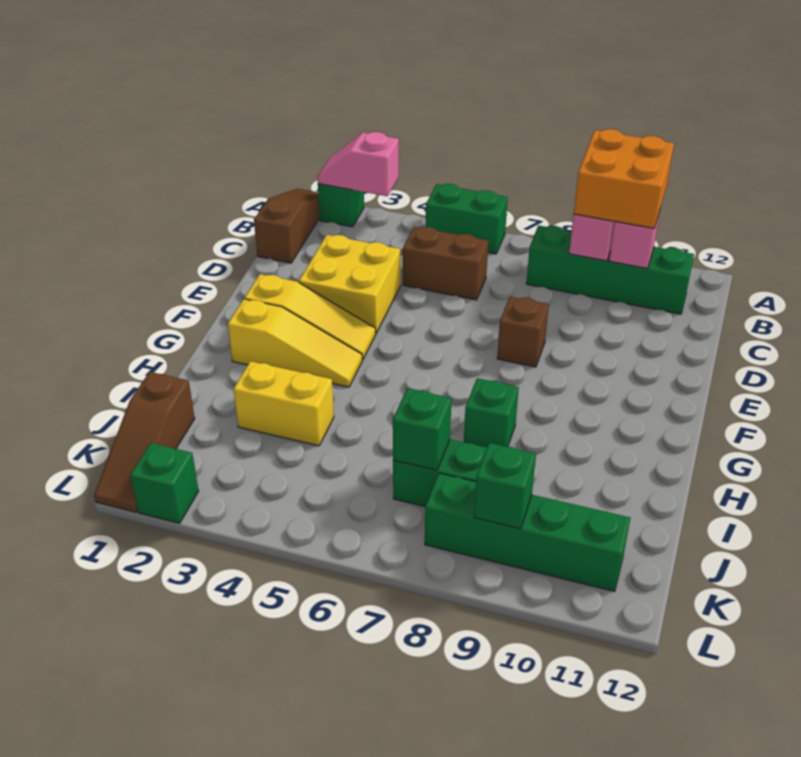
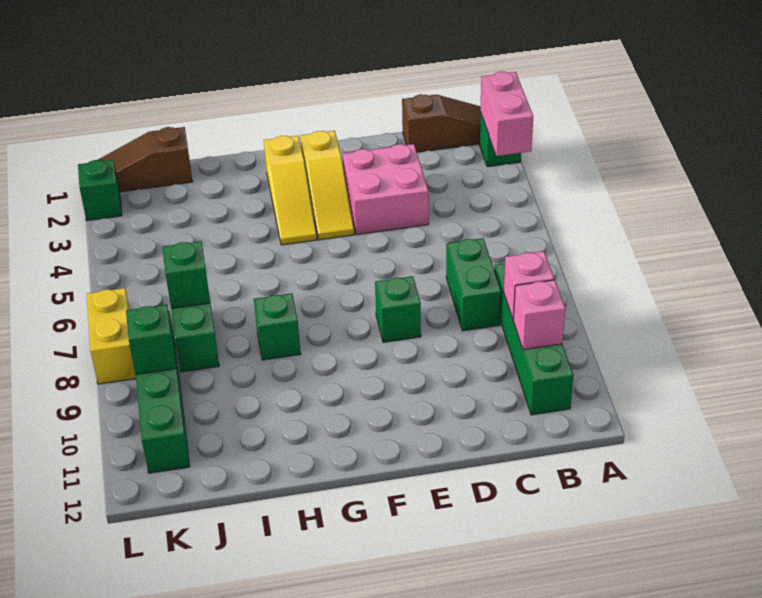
pink slope A2:A3 level 2 top 3 -> pink brick A2:A3 level 2
green brick A5:A6 level 1 -> green brick C7:C8 level 1
orange brick A9:B10 level 3 -> none
brown brick C5:C6 level 1 -> none
yellow brick D3:E4 level 1 -> pink brick D3:E4 level 1
brown brick E8 level 1 -> green brick E8 level 1
yellow brick I3:I4 level 1 -> yellow brick L7:L8 level 1

